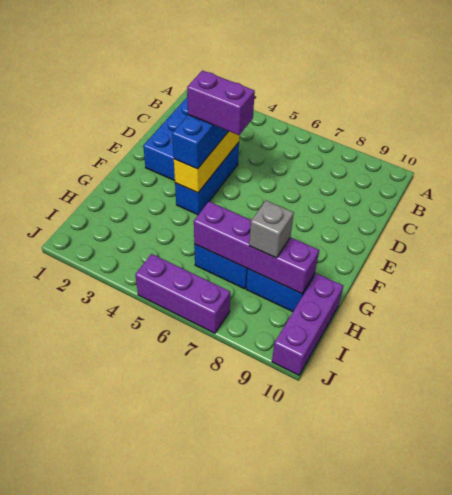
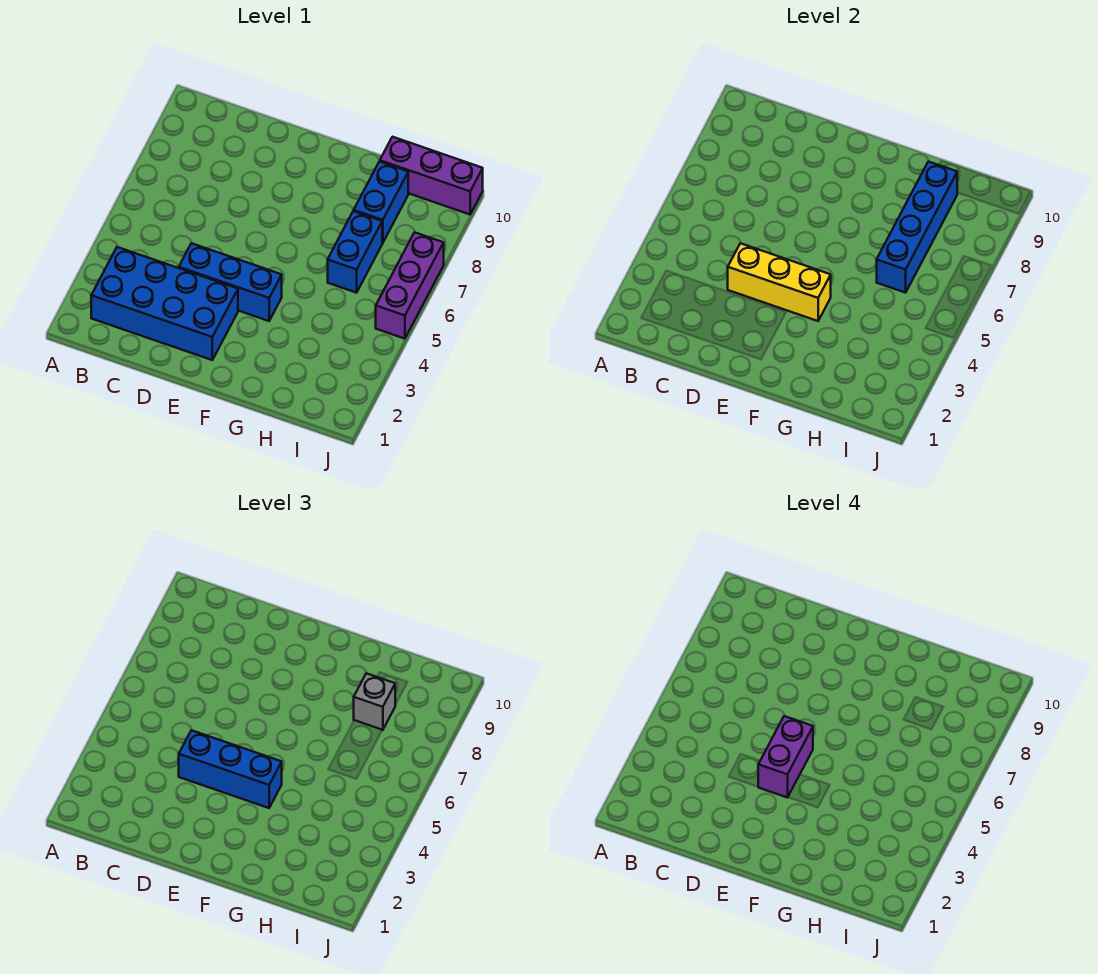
purple brick H6:H9 level 2 -> blue brick H6:H9 level 2

